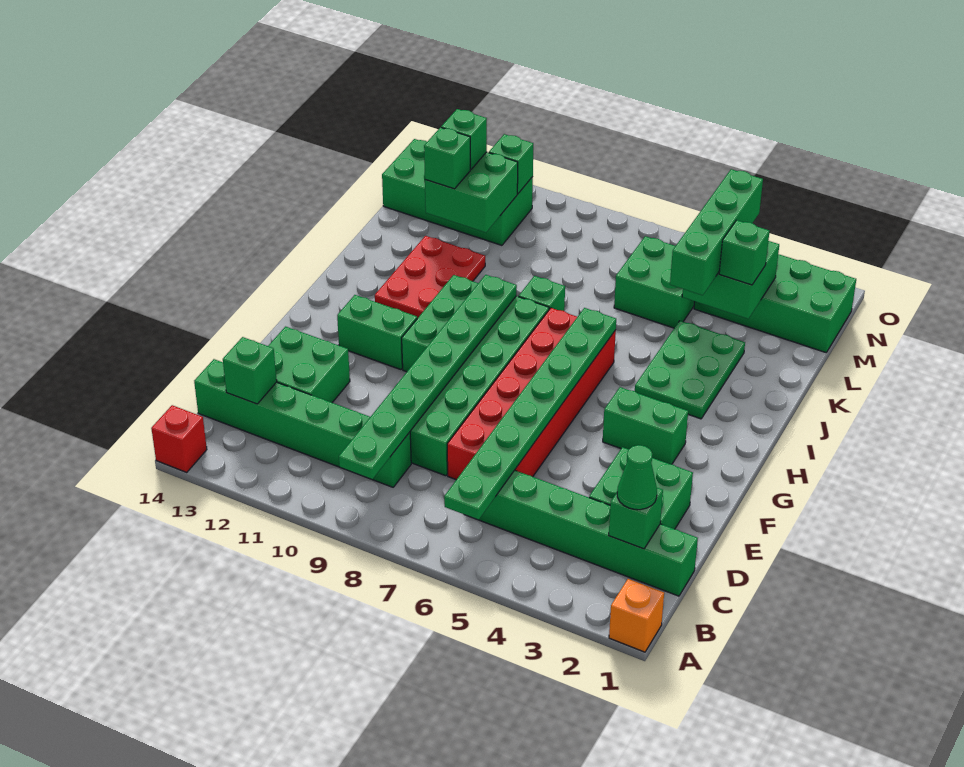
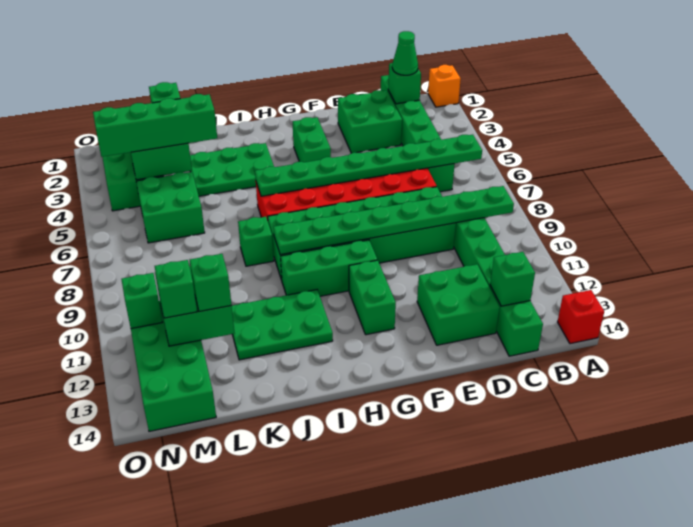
red plate I11:K12 level 1 -> green plate I11:K12 level 1

